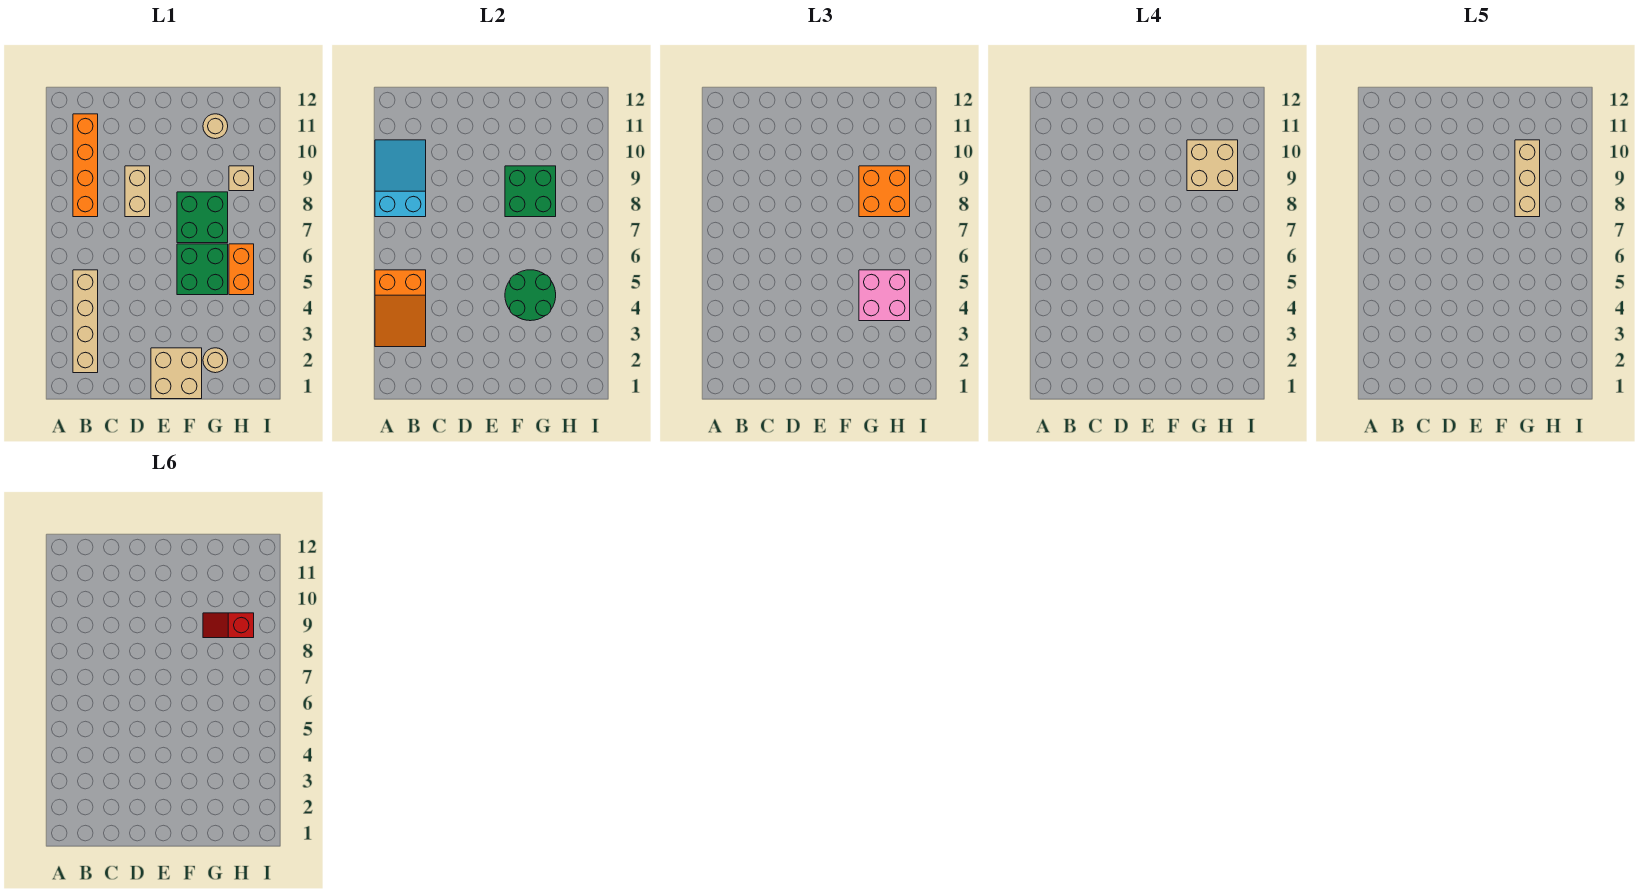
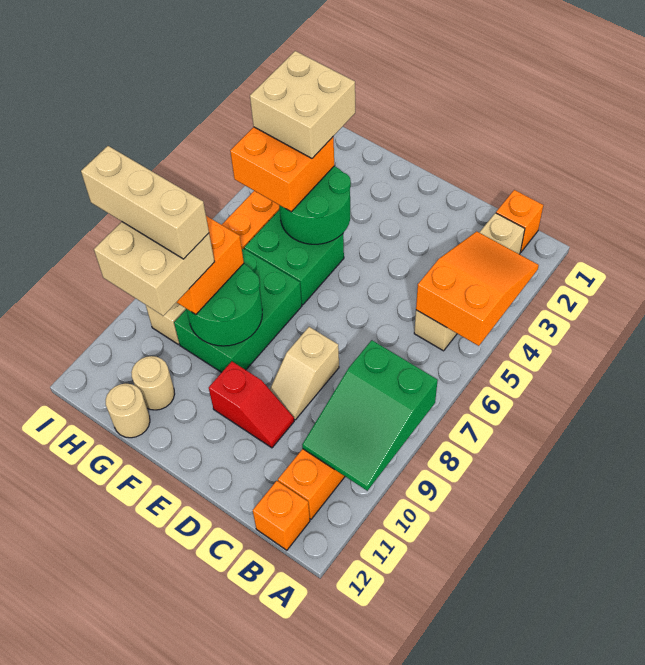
cyan slope A8:B10 level 2 top 8 -> green slope A8:B10 level 2 top 8
none -> orange brick B1 level 1
none -> orange brick B12 level 1
tan brick D8:D9 level 1 -> tan slope D8:D9 level 1 top 8
tan brick E1:F2 level 1 -> tan brick G3:H4 level 4
green brick F7:G8 level 1 -> green brick F7:G9 level 1
green brick F8:G9 level 2 -> green round brick F8:G9 level 2
tan round brick G2 level 1 -> tan round brick G12 level 1
pink brick G4:H5 level 3 -> orange brick G4:H5 level 3
tan brick G8:G10 level 5 -> tan brick G9:I9 level 5
red slope G9:H9 level 6 top H -> red slope D10:E10 level 1 top E

